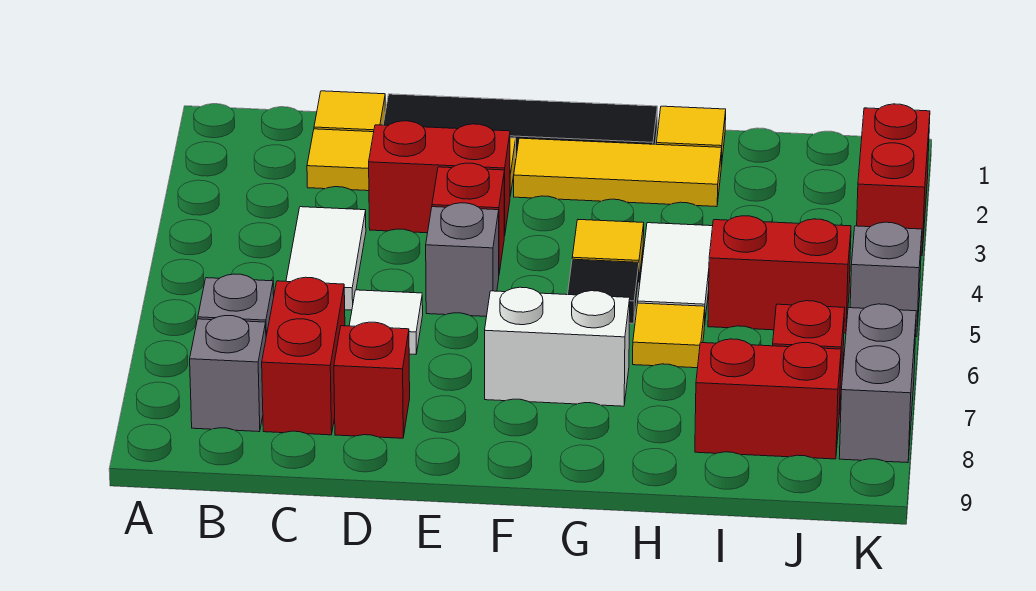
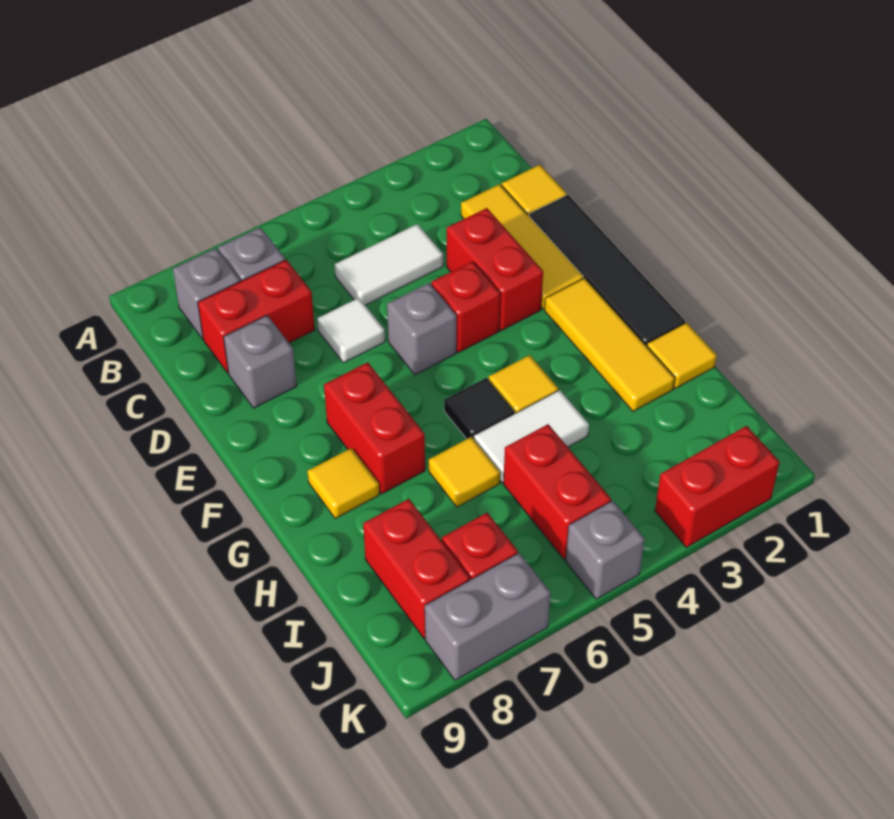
red brick D8 level 1 -> grey brick D8 level 1
white brick F7:G7 level 1 -> red brick F7:G7 level 1
none -> yellow tile G8 level 1

